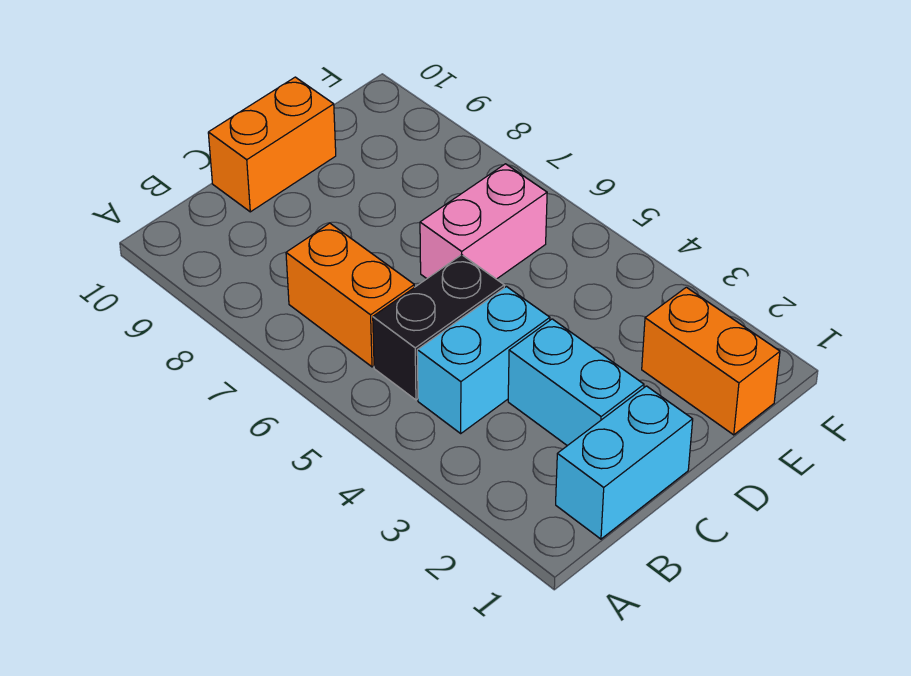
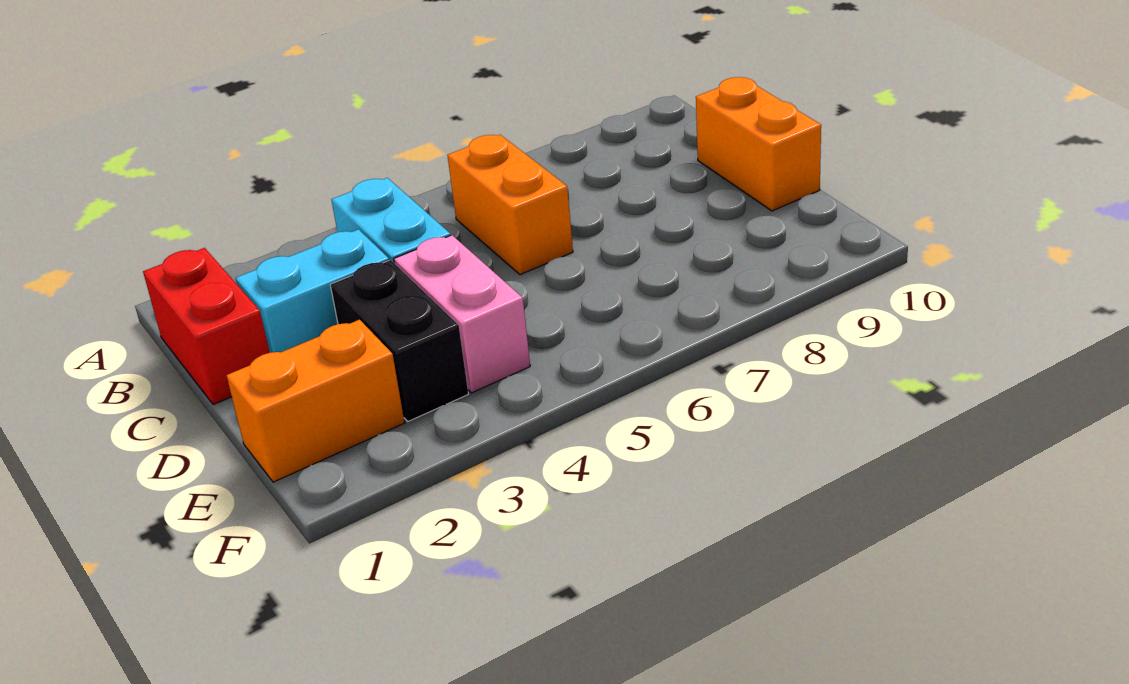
cyan brick B1:C1 level 1 -> red brick B1:C1 level 1
black brick B5:C5 level 1 -> black brick D3:E3 level 1
orange brick B6:B7 level 1 -> orange brick B6:C6 level 1
pink brick D6:E6 level 1 -> pink brick D4:E4 level 1

